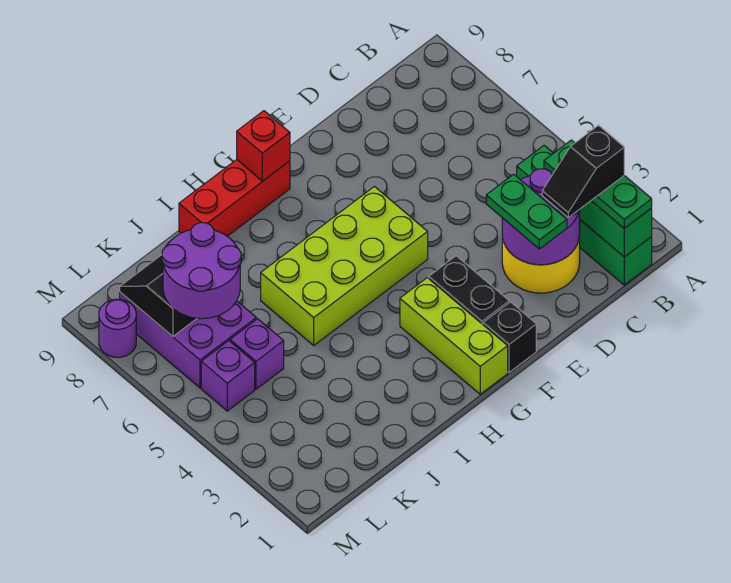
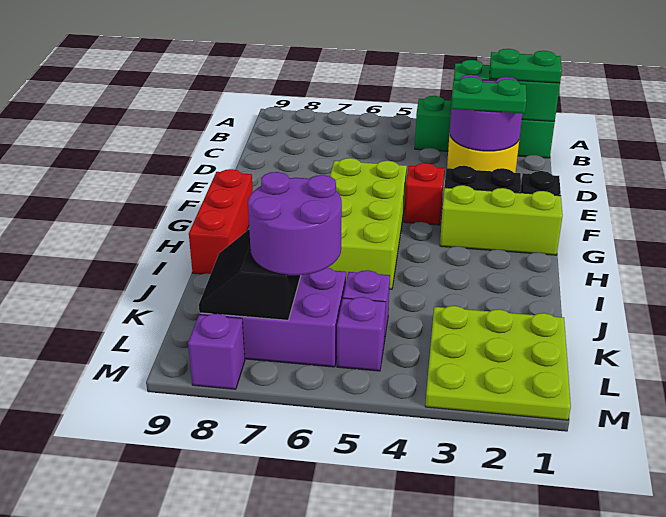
black slope B2:C2 level 4 top B -> none
red brick G9 level 2 -> red brick F4 level 1
none -> lime plate K1:M3 level 1
purple round brick M8 level 1 -> purple brick M8 level 1

